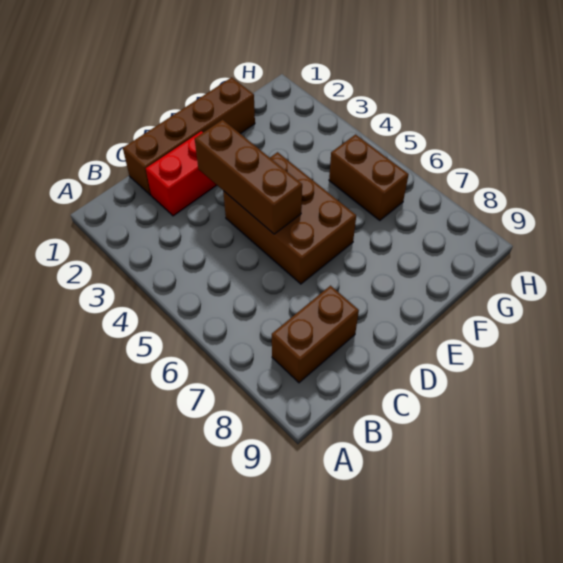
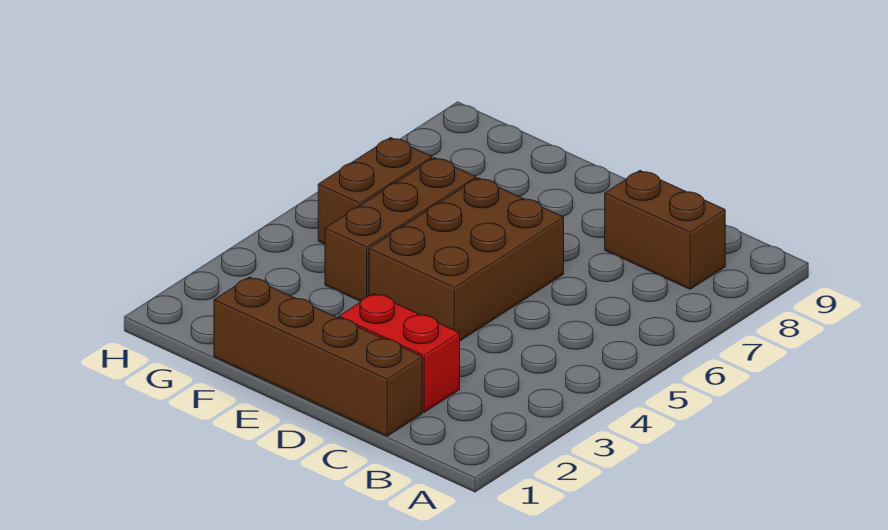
brown brick D3:D5 level 2 -> brown brick F4:F6 level 1

